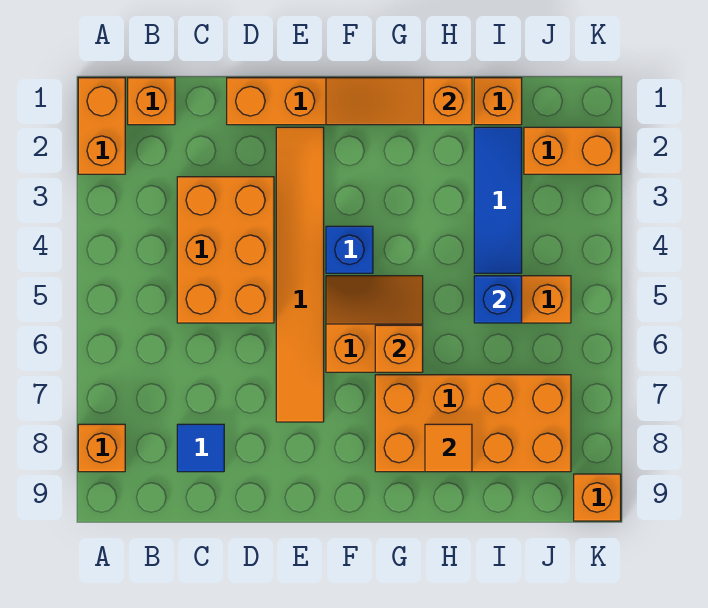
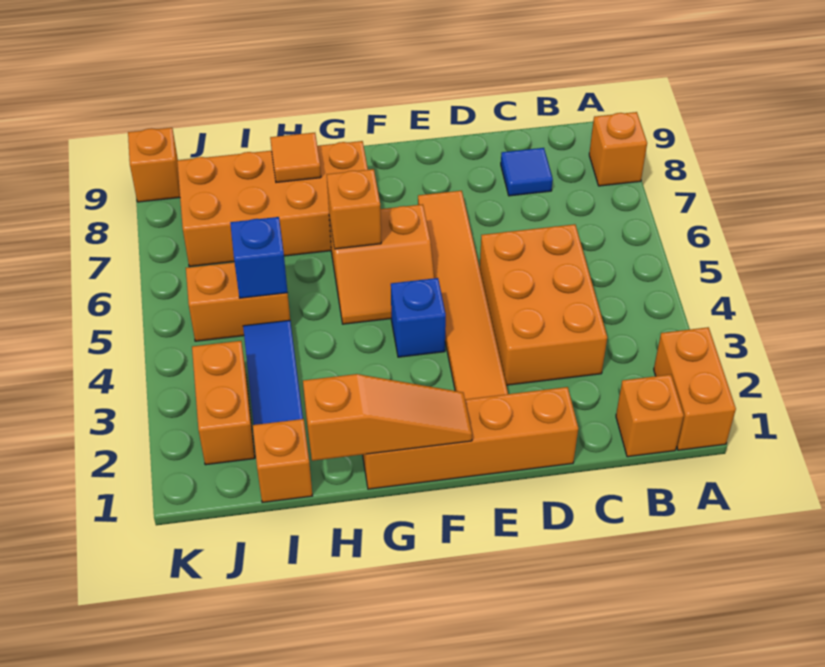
orange brick J2:K2 level 1 -> orange brick J2:J3 level 1

